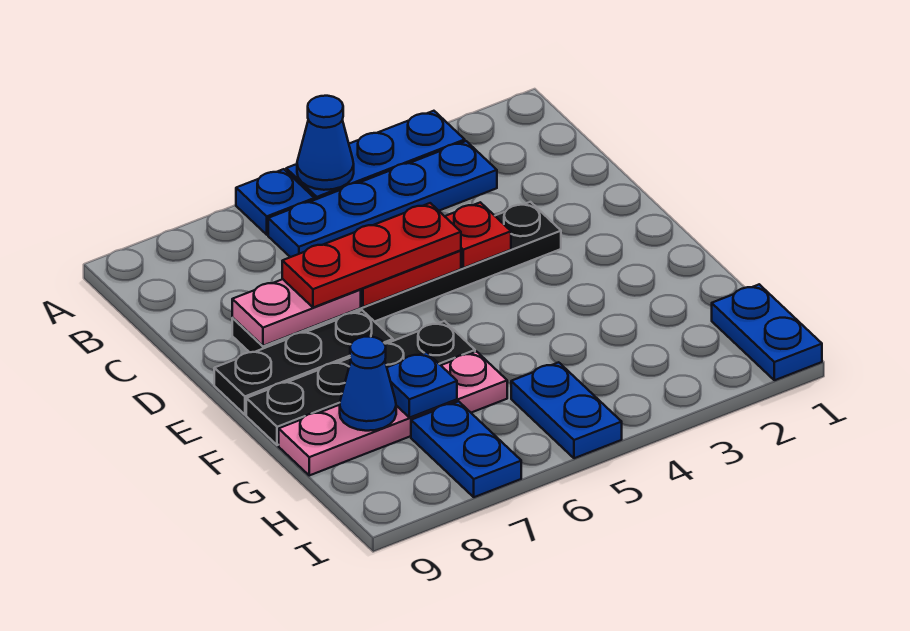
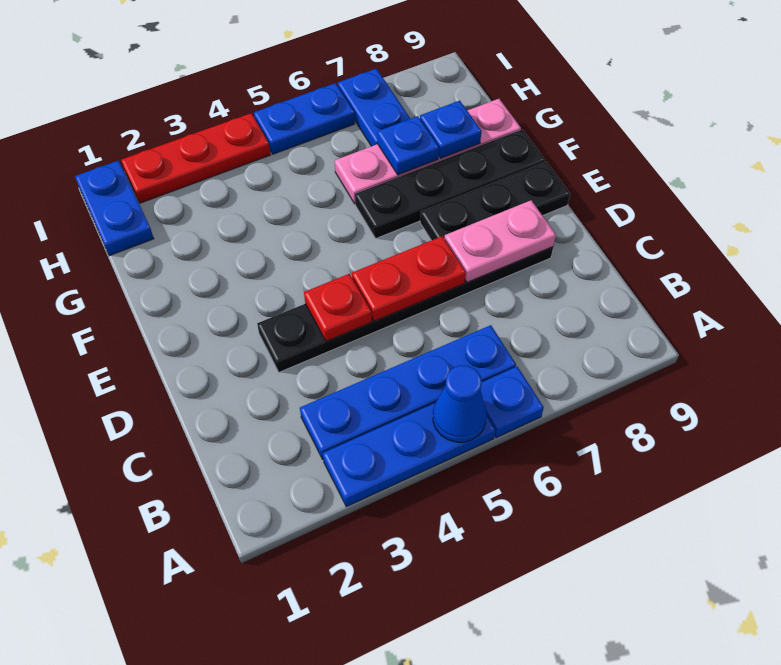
red plate D5:D7 level 3 -> red plate I2:I4 level 1
blue cone G8 level 2 -> blue plate G8 level 2
blue plate H5:I5 level 1 -> blue plate I5:I6 level 1

